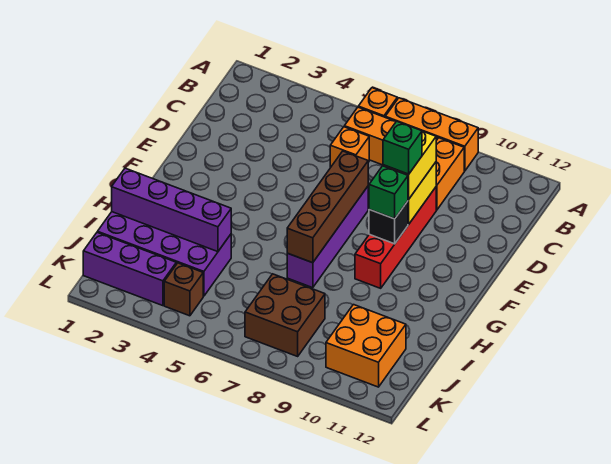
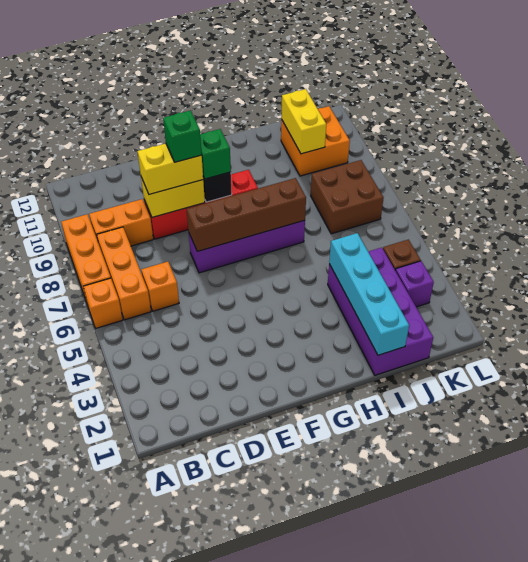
purple brick I1:I4 level 2 -> cyan brick I1:I4 level 2
none -> yellow brick J10:J11 level 2
purple brick K1:K3 level 1 -> purple brick K3 level 1

